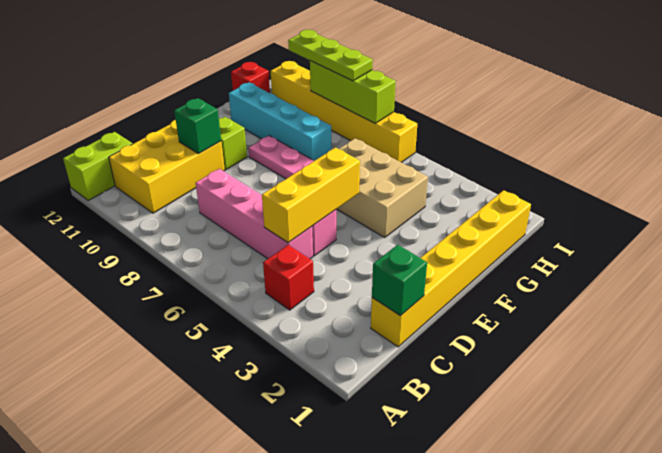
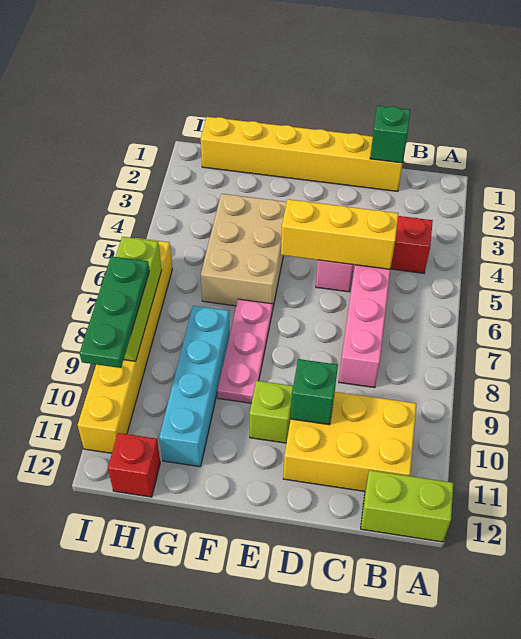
lime plate I8:I10 level 3 -> green plate I8:I10 level 3

